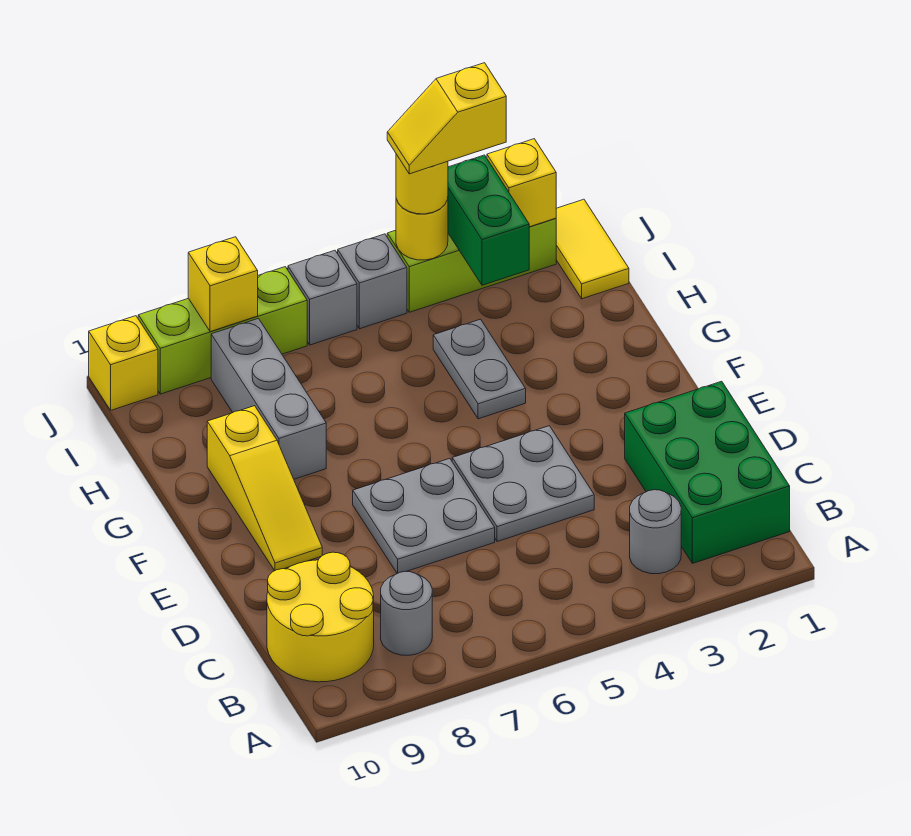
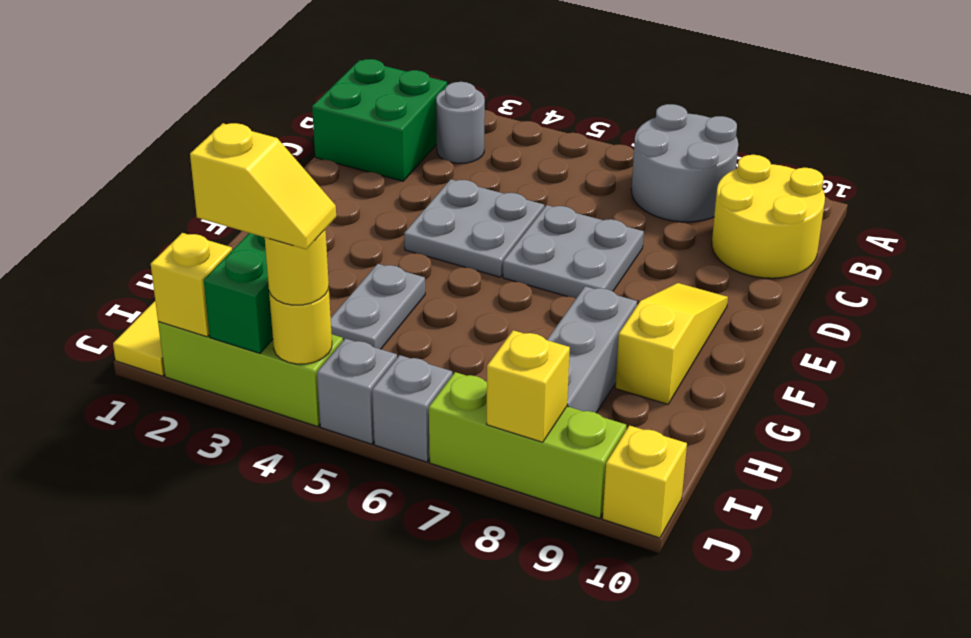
green brick B1:D2 level 1 -> green brick B1:C2 level 1
grey round brick B8 level 1 -> grey round brick A7:B8 level 1

